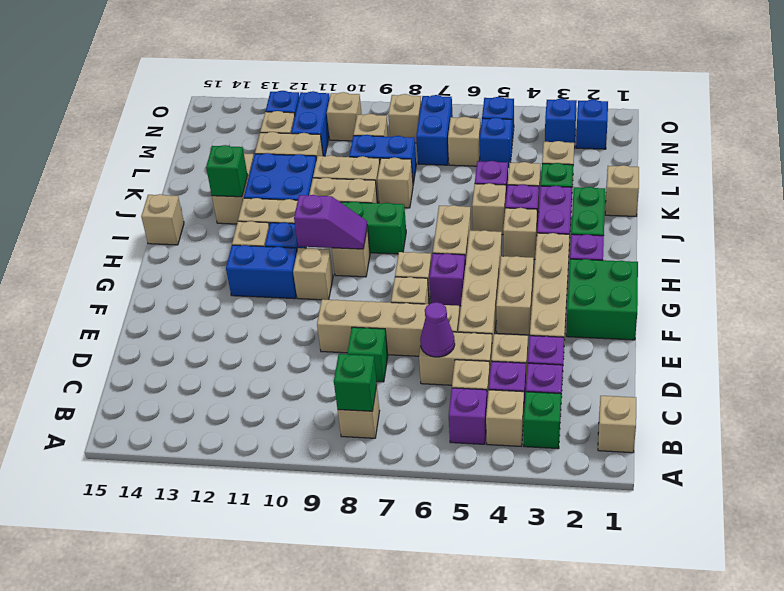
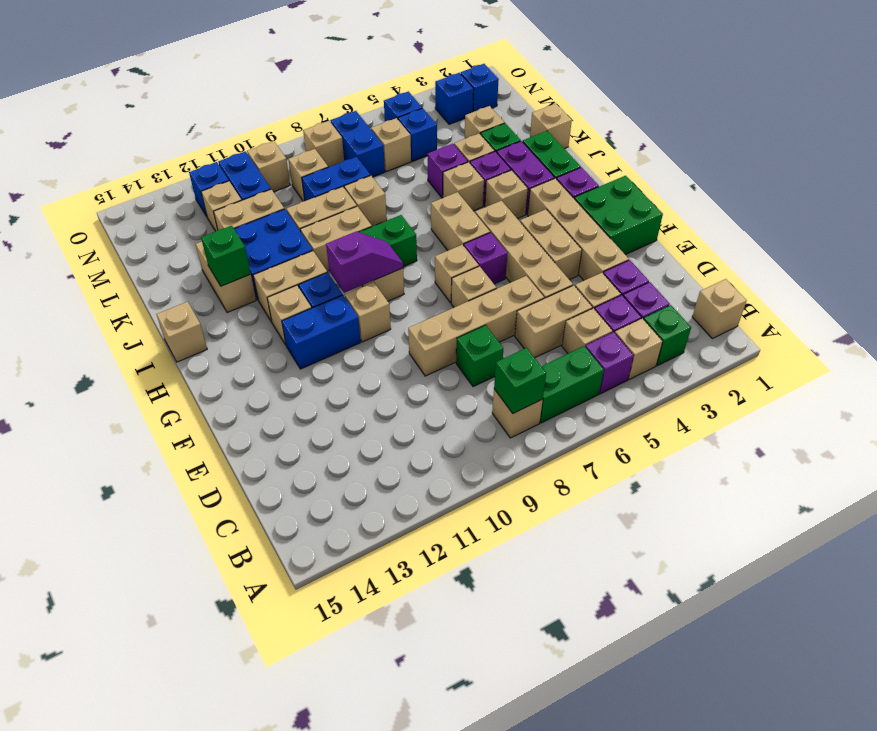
none -> green brick B6:B7 level 1
purple cone D6 level 2 -> none

